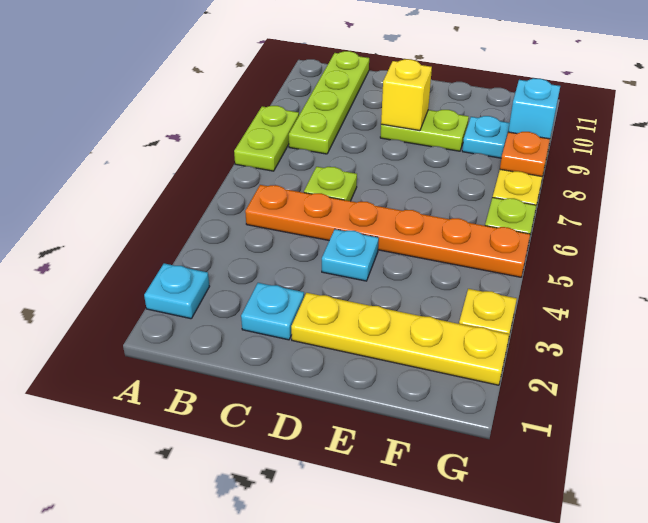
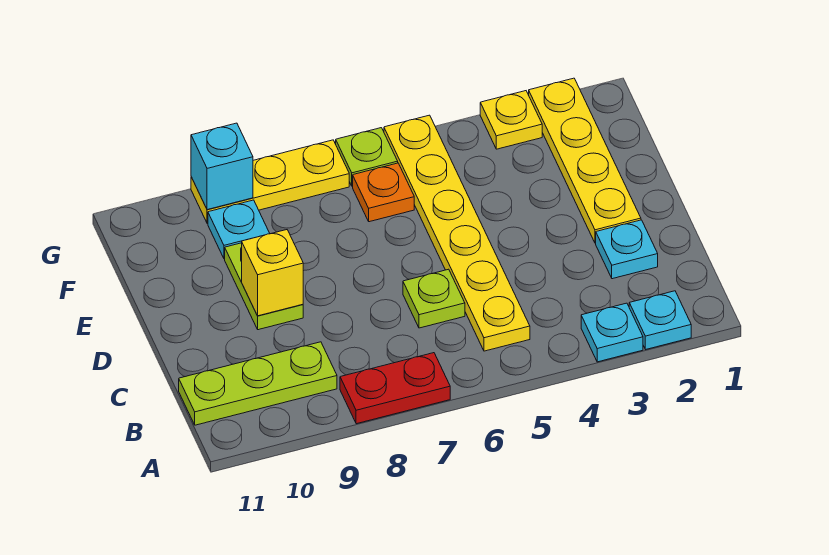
lime plate A7:A8 level 1 -> red plate A7:A8 level 1
orange plate B5:G5 level 1 -> yellow plate B5:G5 level 1
lime plate B8:B11 level 1 -> lime plate B9:B11 level 1
cyan plate D4 level 1 -> cyan plate A3 level 1
orange plate G8 level 2 -> orange plate F6 level 1

